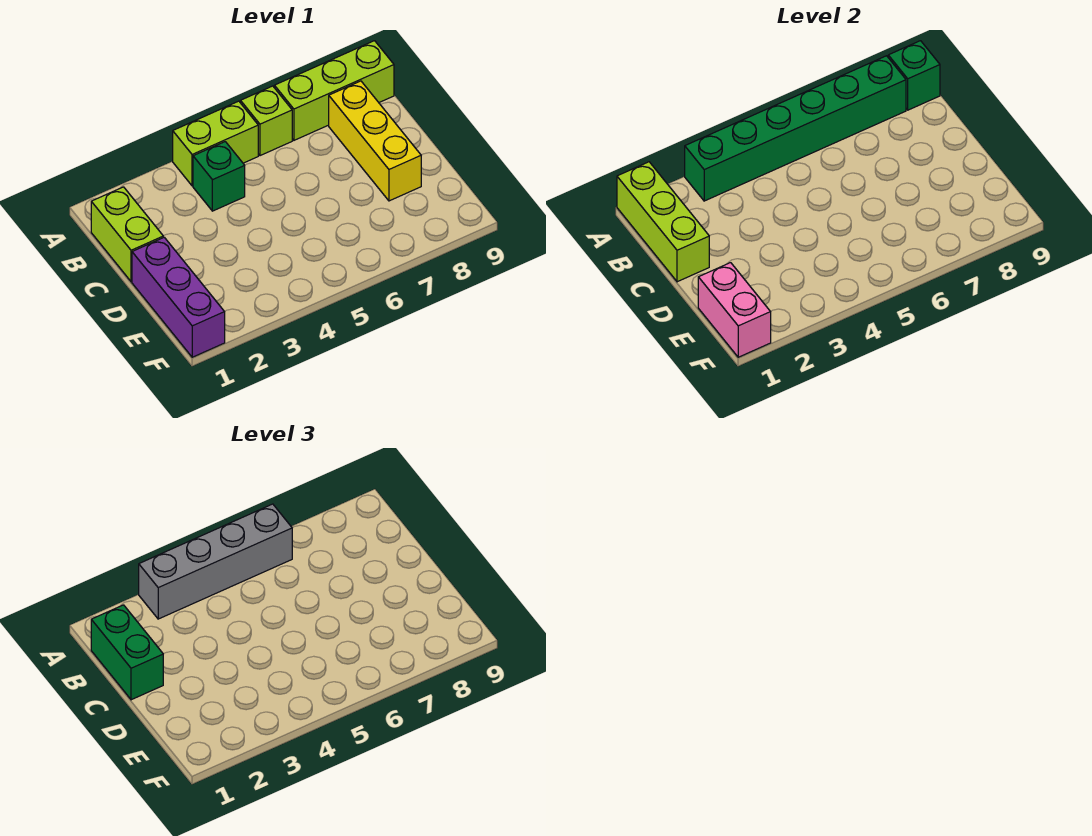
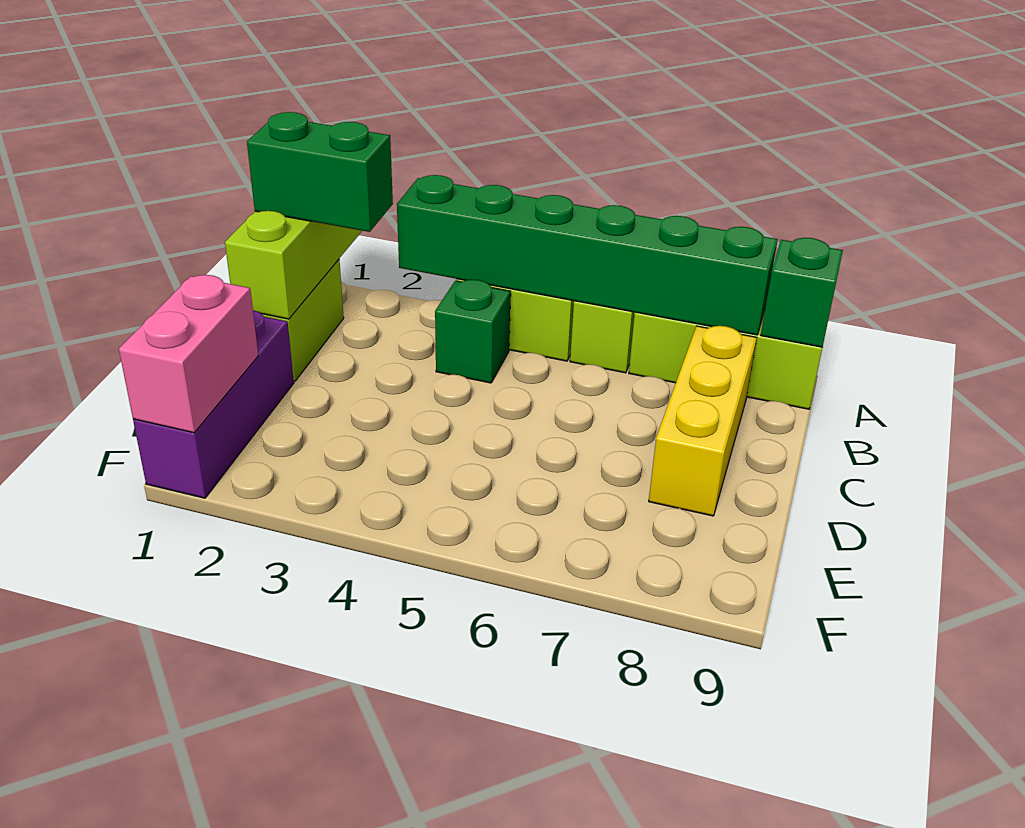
grey brick A3:A6 level 3 -> none
green brick B1:C1 level 3 -> green brick B1:B2 level 3

